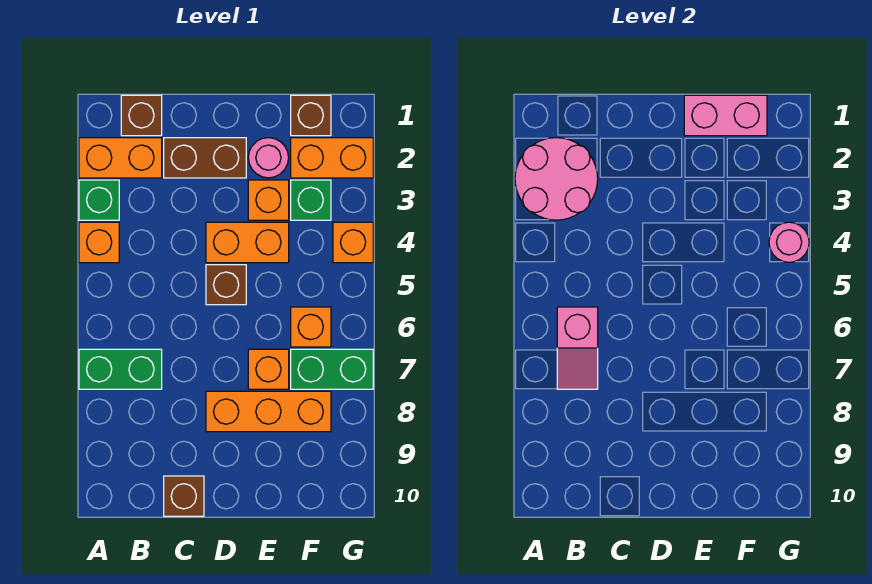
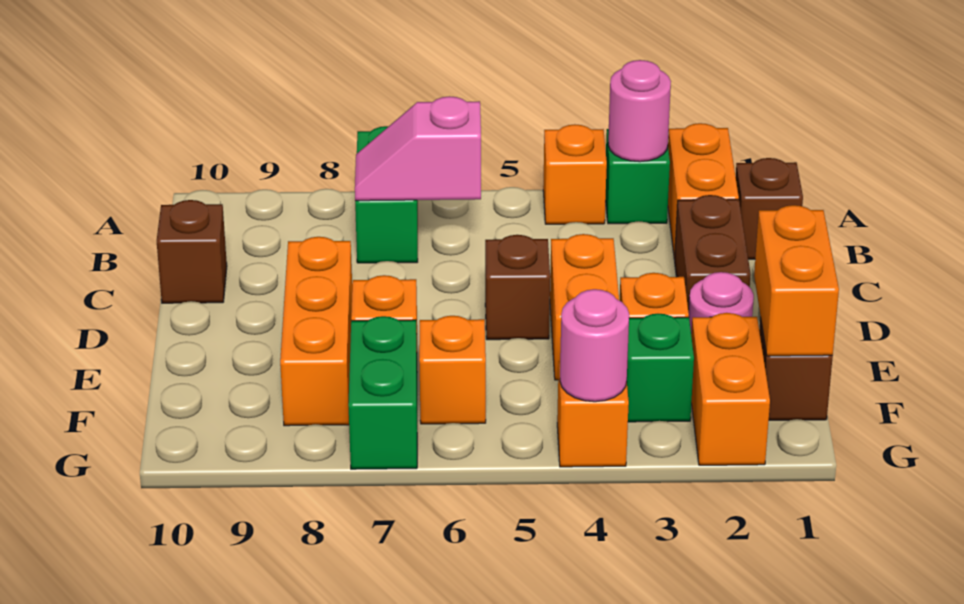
pink round brick A2:B3 level 2 -> pink round brick A3 level 2
pink brick E1:F1 level 2 -> orange brick E1:F1 level 2

